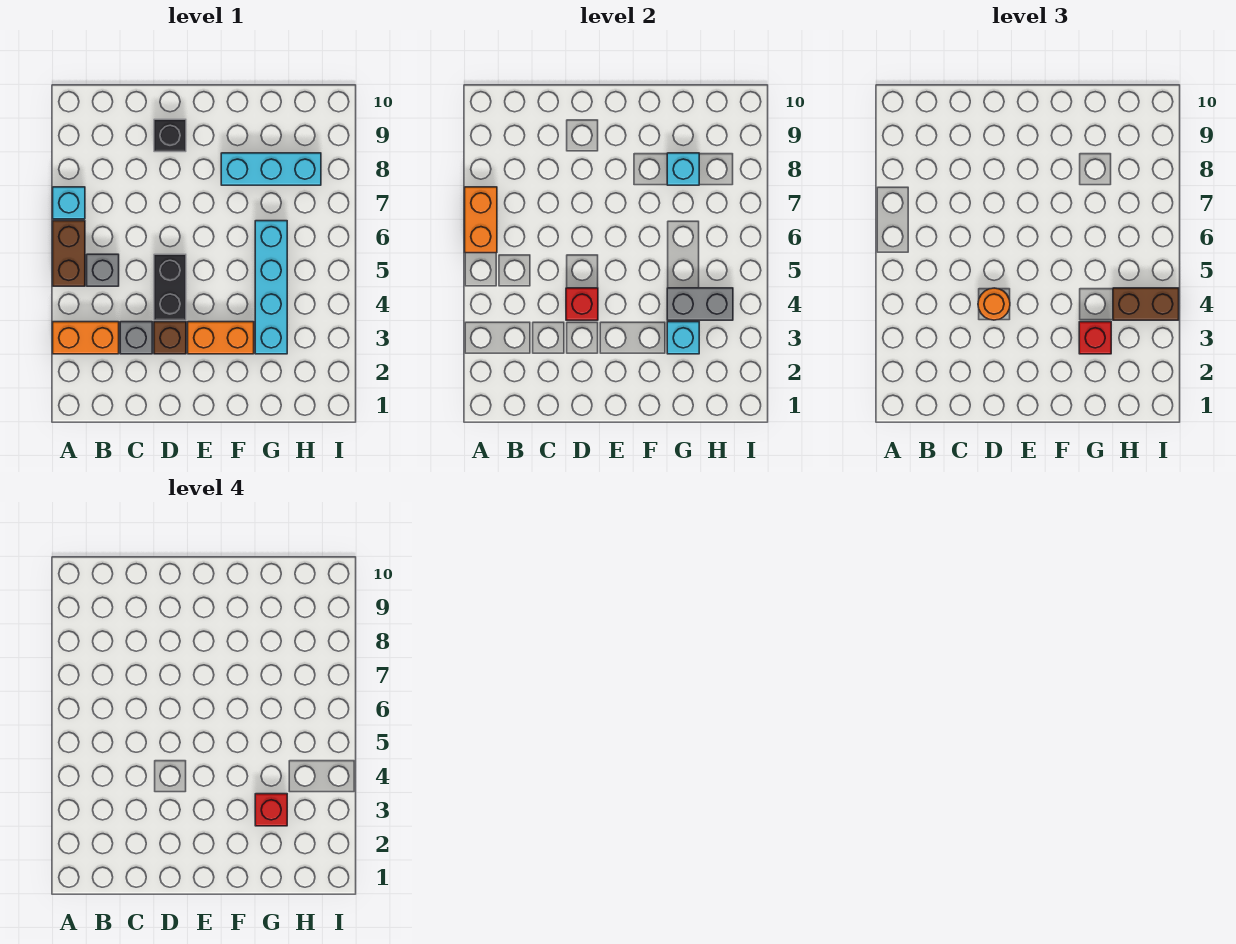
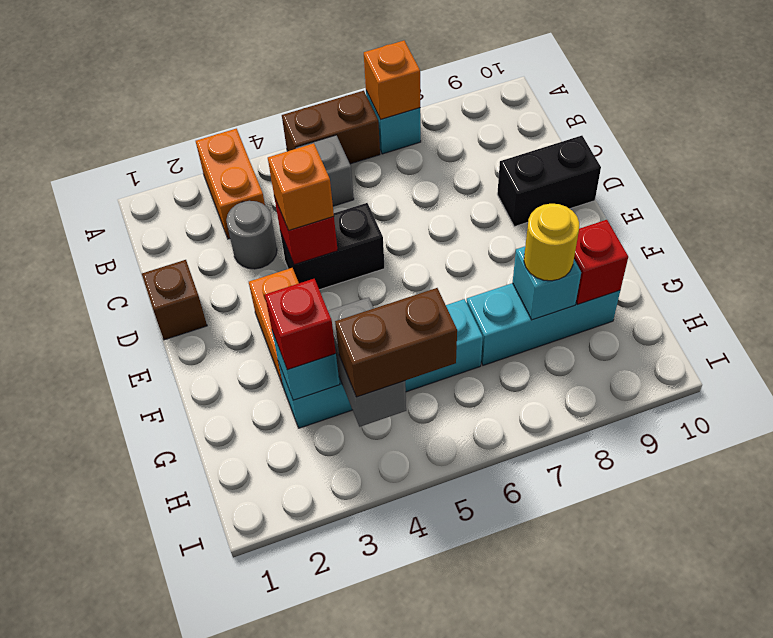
orange brick A6:A7 level 2 -> orange brick A7 level 2
grey brick C3 level 1 -> grey round brick C3 level 1
brown brick D3 level 1 -> brown brick D1 level 1
orange round brick D4 level 3 -> orange brick D4 level 3
black brick D9 level 1 -> black brick D9:D10 level 1
cyan brick F8:H8 level 1 -> cyan brick G7:G9 level 1
red brick G3 level 4 -> red brick G9 level 2
none -> yellow round brick G8 level 3
brown brick H4:I4 level 3 -> brown brick H4:H5 level 3

